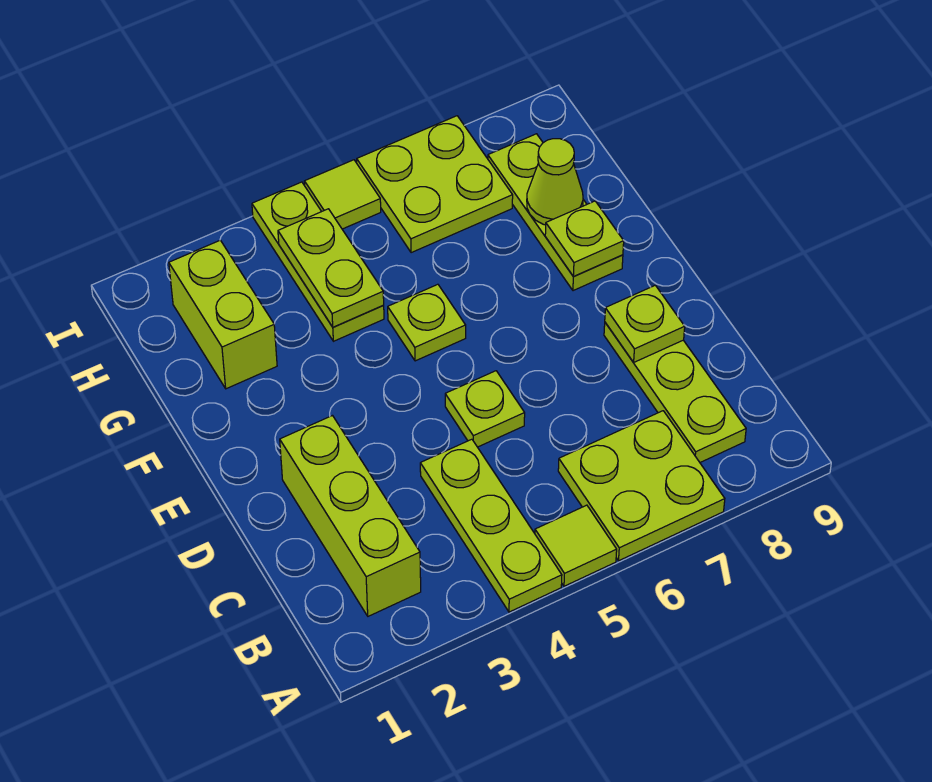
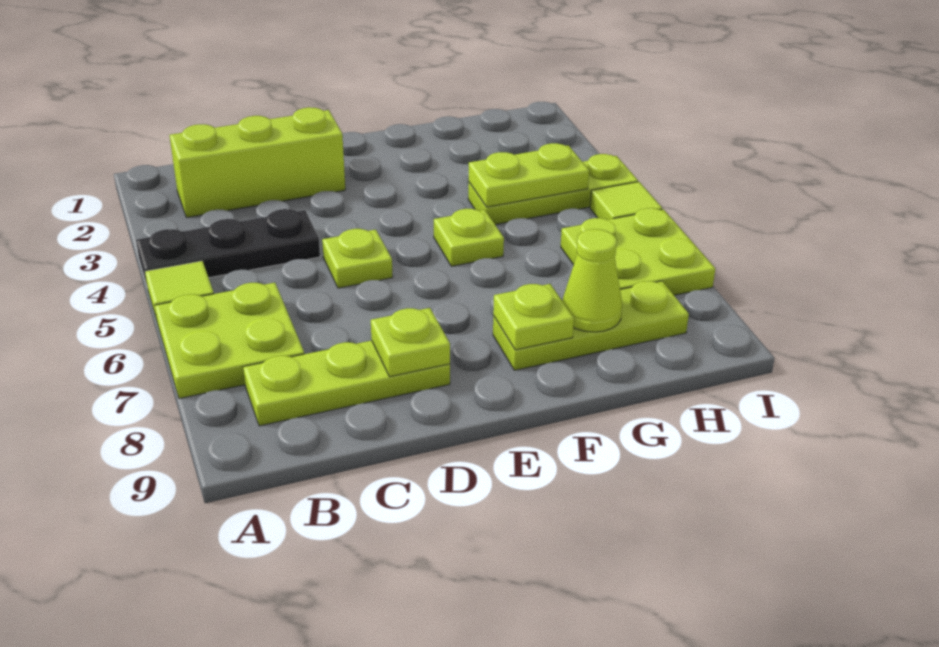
lime plate A4:C4 level 1 -> black plate A4:C4 level 1
lime brick G2:H2 level 1 -> none

